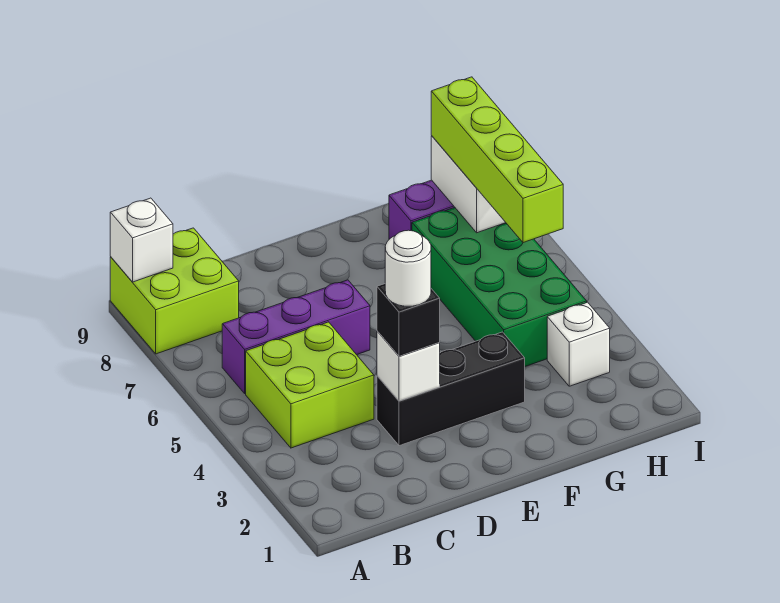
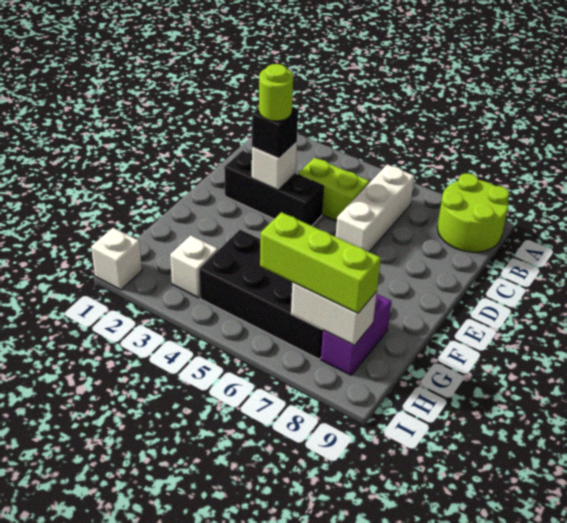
lime brick A8:B9 level 1 -> lime round brick A8:B9 level 1
white brick A9 level 2 -> white brick I1 level 1
lime brick B4:C5 level 1 -> lime brick C4:C5 level 1
purple brick B6:D6 level 1 -> white brick B6:D6 level 1
black brick D3:F3 level 1 -> black brick D2:D4 level 1
white round brick D3 level 4 -> lime round brick D3 level 4
green brick G4:H7 level 1 -> black brick G4:H7 level 1
lime brick H5:H8 level 3 -> lime brick H6:H8 level 3

